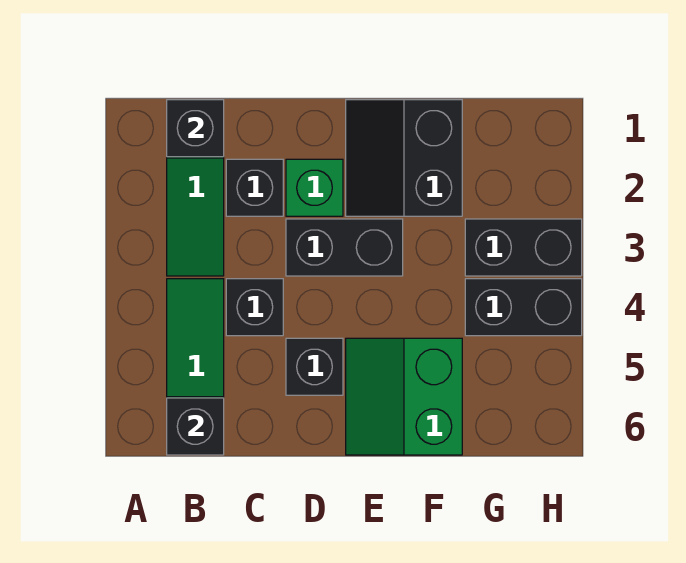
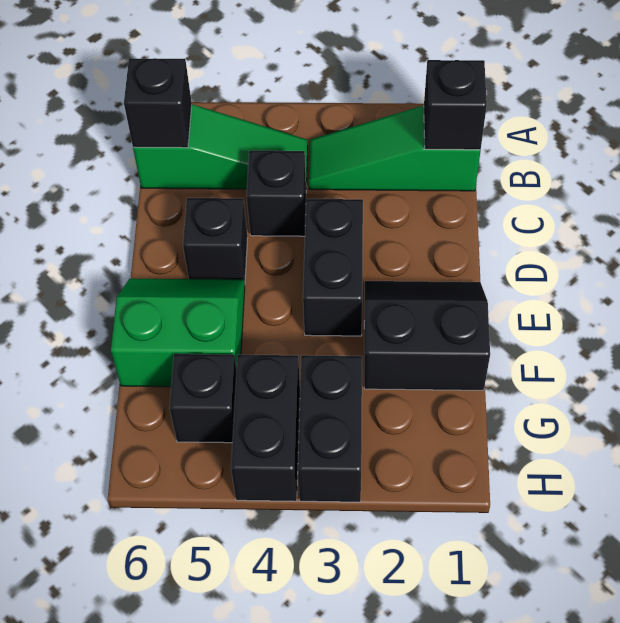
black brick C2 level 1 -> black brick G5 level 1
green brick D2 level 1 -> none

